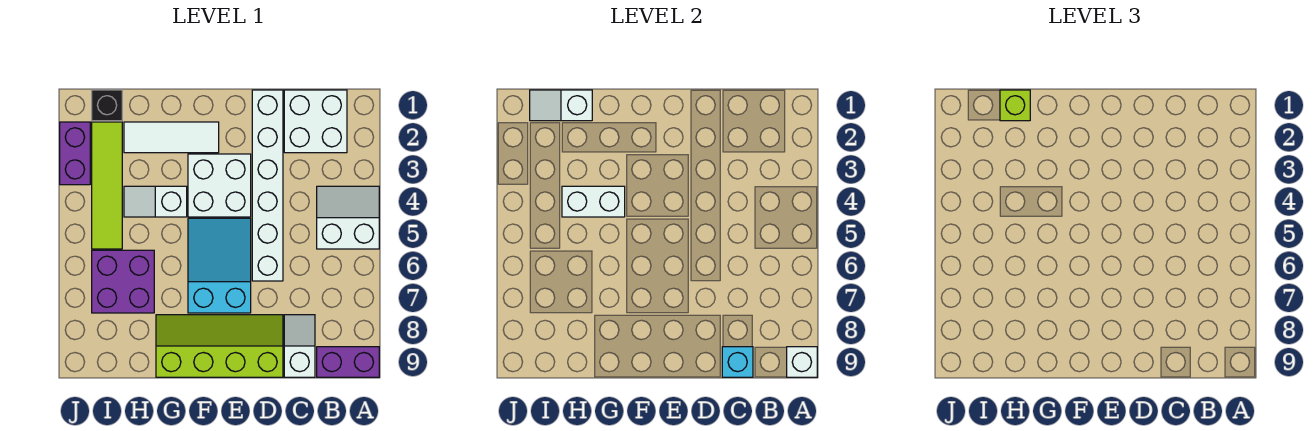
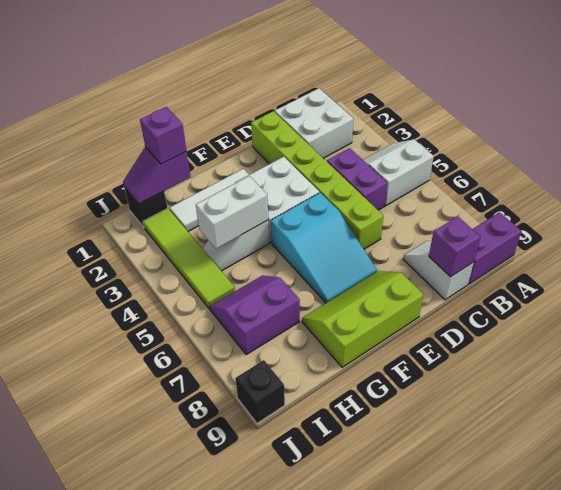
white brick A9 level 2 -> none
cyan brick C9 level 2 -> purple brick C9 level 2
white brick D1:D6 level 1 -> lime brick D1:D6 level 1
lime slope D8:G9 level 1 top 9 -> lime slope E8:G9 level 1 top 9
cyan slope E5:F7 level 1 top 7 -> cyan slope E5:F7 level 1 top 5
white slope H1:I1 level 2 top H -> purple slope H1:I1 level 2 top H
lime brick H1 level 3 -> purple brick H1 level 3
purple brick H6:I7 level 1 -> purple slope H6:I7 level 1 top 7
purple brick J2:J3 level 1 -> purple brick C4:C5 level 1
none -> black brick J9 level 1

